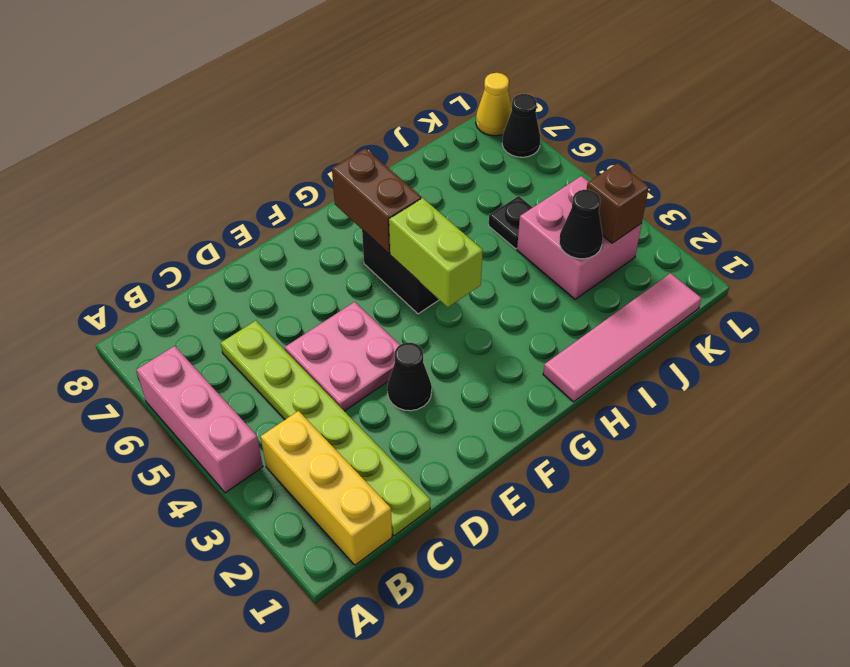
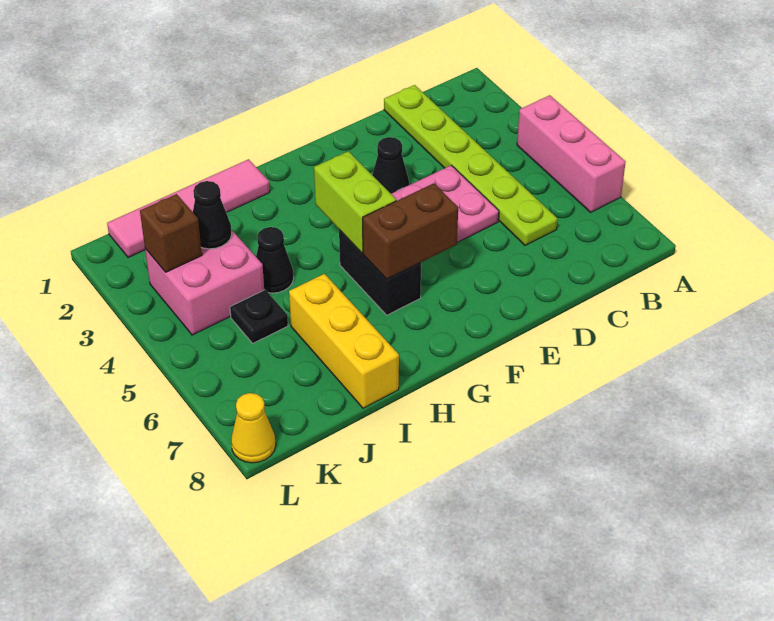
yellow brick B1:B3 level 1 -> yellow brick I6:I8 level 1
brown brick G6:G7 level 2 -> brown brick F6:G6 level 2
black cone L7 level 1 -> black cone I4 level 1

